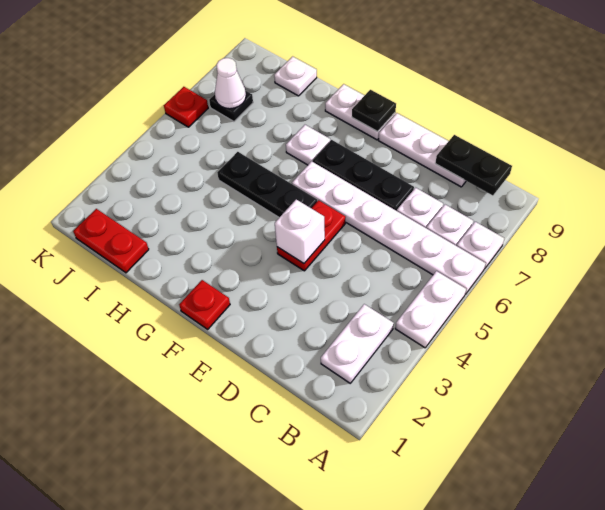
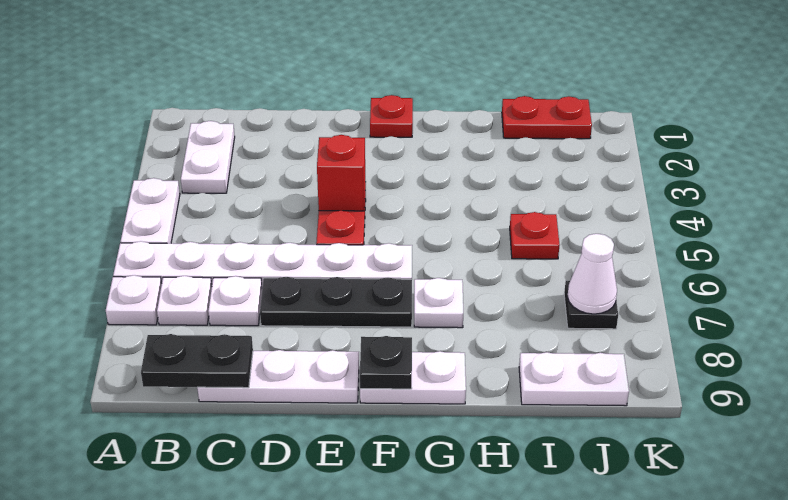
white brick E4 level 2 -> red brick E4 level 2
black plate F5:H5 level 1 -> none
white plate I9 level 1 -> white plate I9:J9 level 1
red plate K6 level 1 -> red plate I5 level 1

